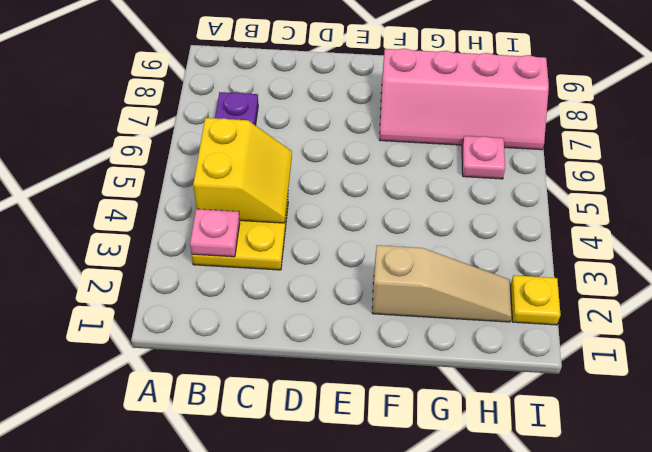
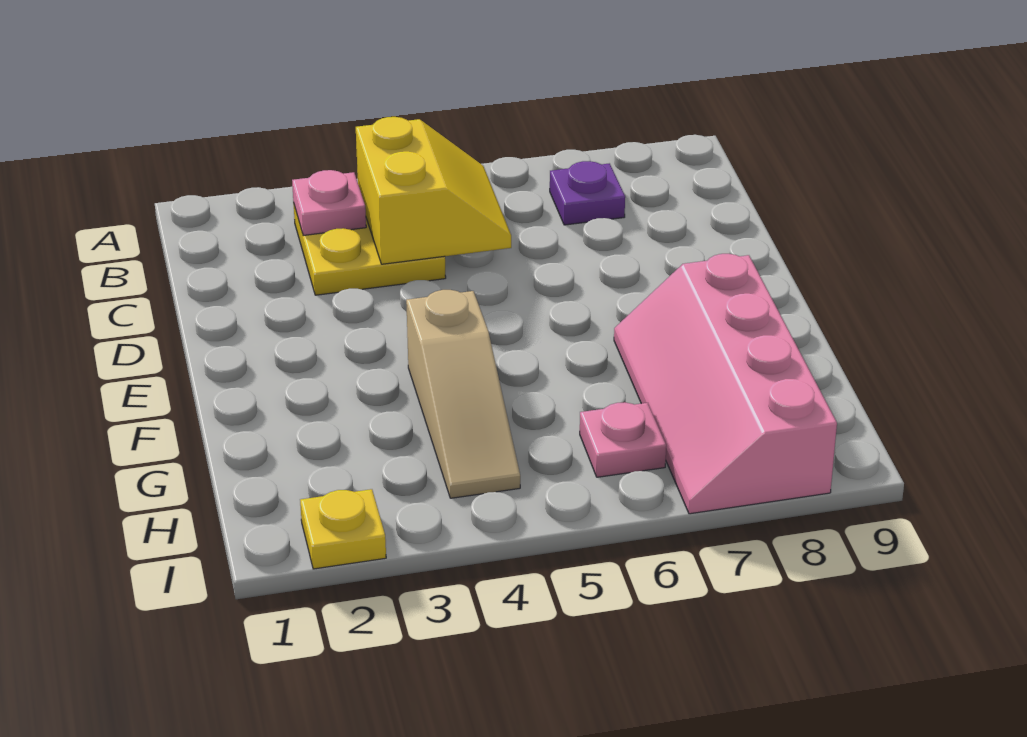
yellow slope B4:C5 level 2 top B -> yellow slope B4:C5 level 2 top 4
tan slope F2:H2 level 1 top F -> tan slope F4:H4 level 1 top F

